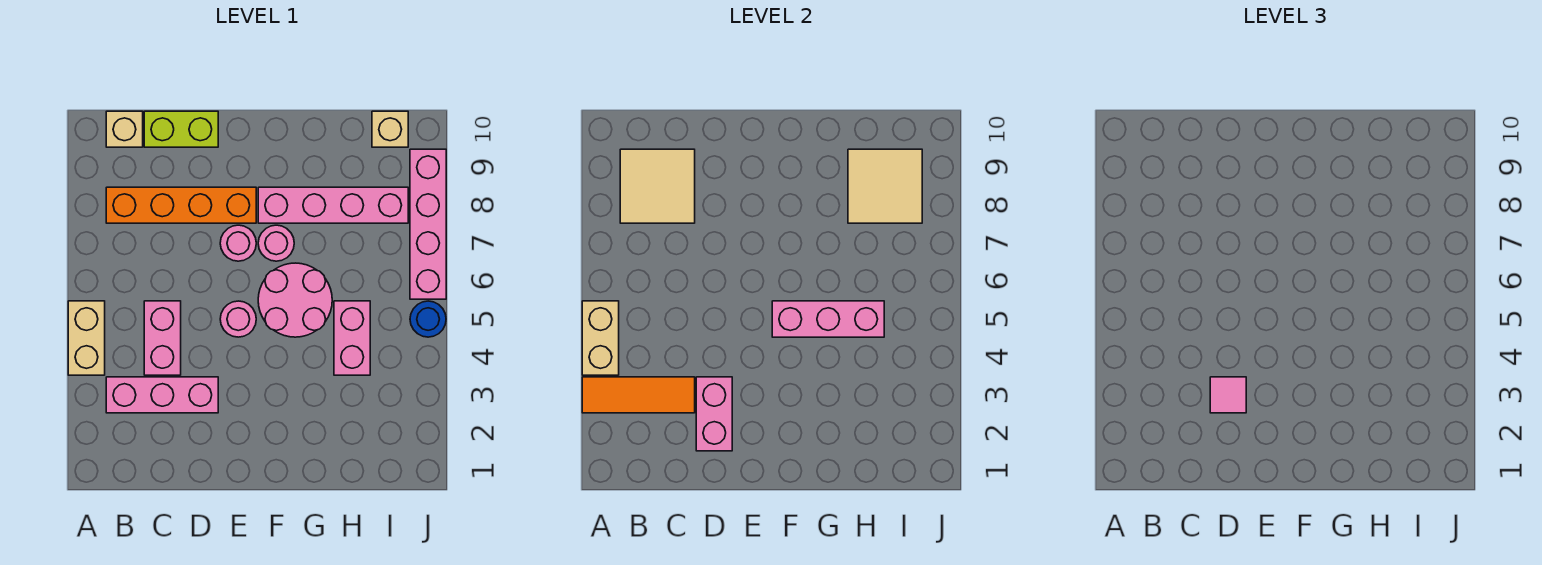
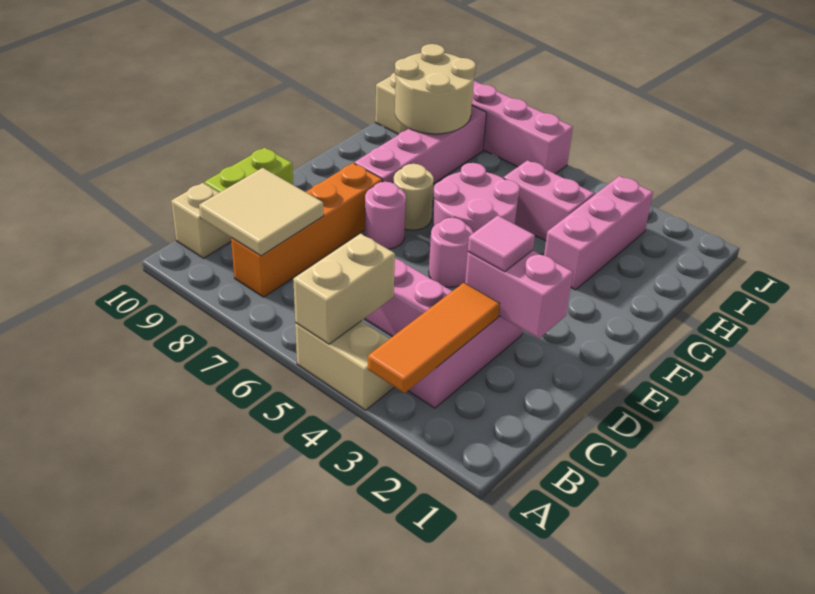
tan brick A4:A5 level 2 -> tan brick A5:B5 level 2
pink brick F5:H5 level 2 -> pink brick G3:I3 level 1
pink round brick F7 level 1 -> tan round brick F7 level 1
tan tile H8:I9 level 2 -> tan round brick H8:I9 level 2
blue round brick J5 level 1 -> none

